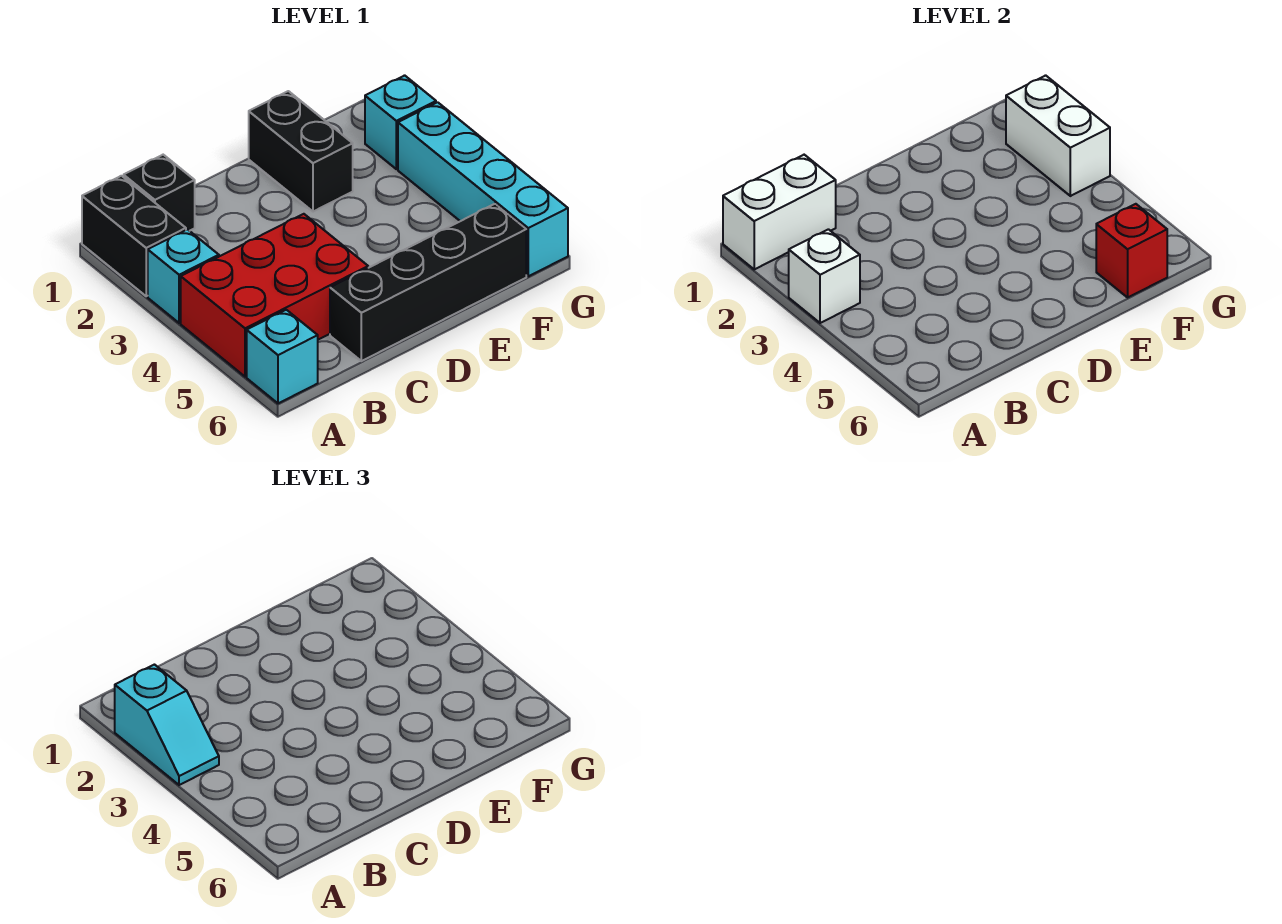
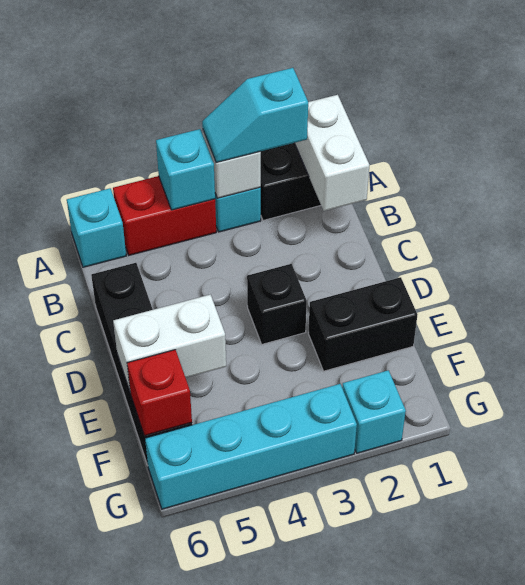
red brick A4:C5 level 1 -> red brick A4:A5 level 1
none -> cyan brick A4 level 2
black brick B1 level 1 -> black brick D3 level 1
white brick G2:G3 level 2 -> white brick E5:E6 level 2

